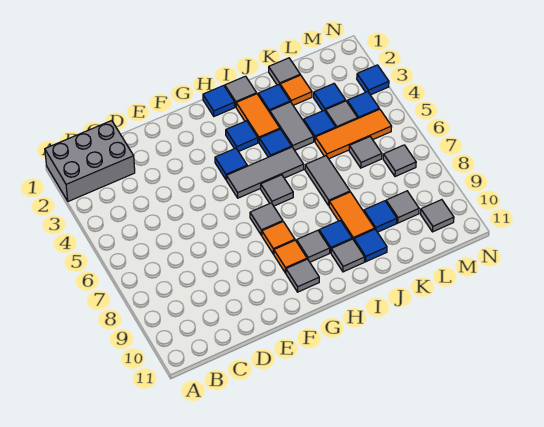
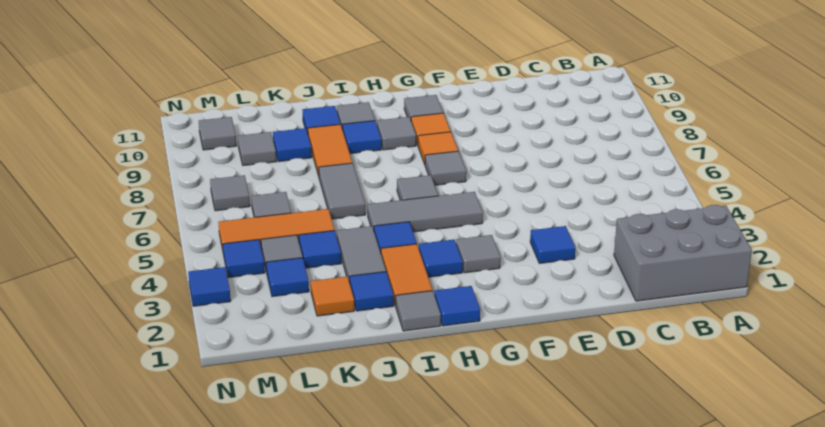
blue tile G4 level 1 -> blue tile E3 level 1
grey tile K1 level 1 -> grey tile G3 level 1

